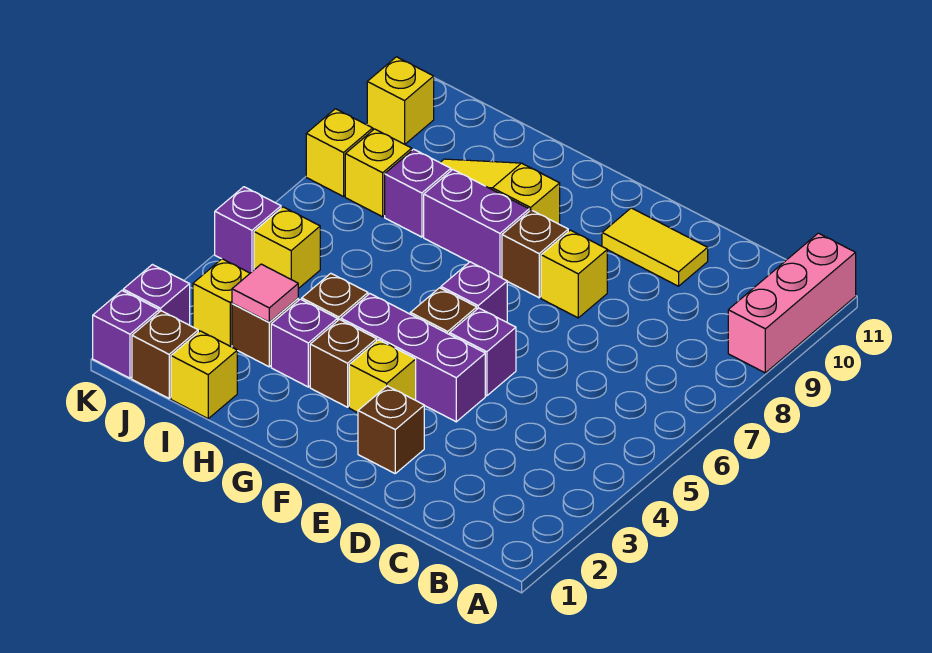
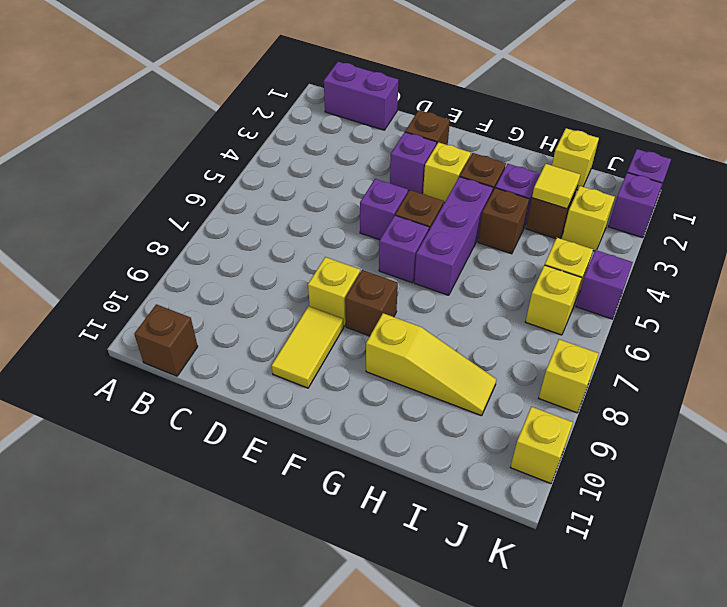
pink brick A9:A11 level 1 -> none
yellow tile D10:E10 level 1 -> yellow tile E9:E10 level 1
purple brick E4:G4 level 1 -> purple brick G4:G6 level 1
purple brick G8:H8 level 1 -> purple brick B1:C1 level 1
pink tile I3 level 2 -> yellow tile I3 level 2
purple brick I8 level 1 -> purple brick E3 level 1
brown brick J1 level 1 -> brown brick B11 level 1
yellow brick J8 level 1 -> yellow brick J6 level 1

